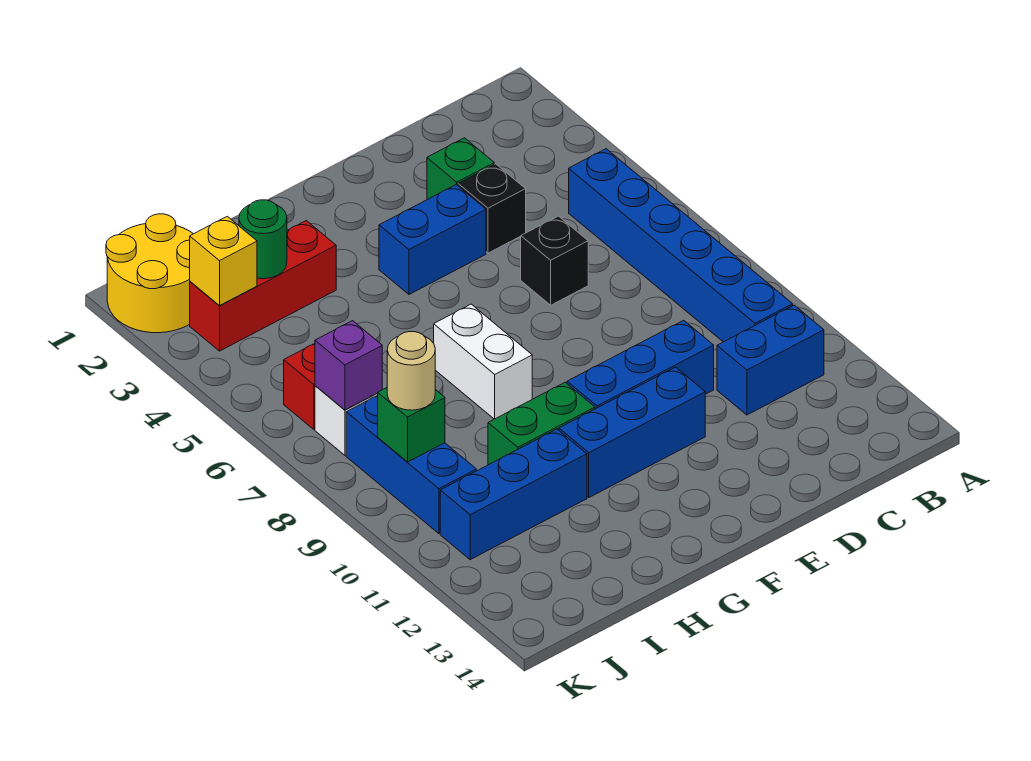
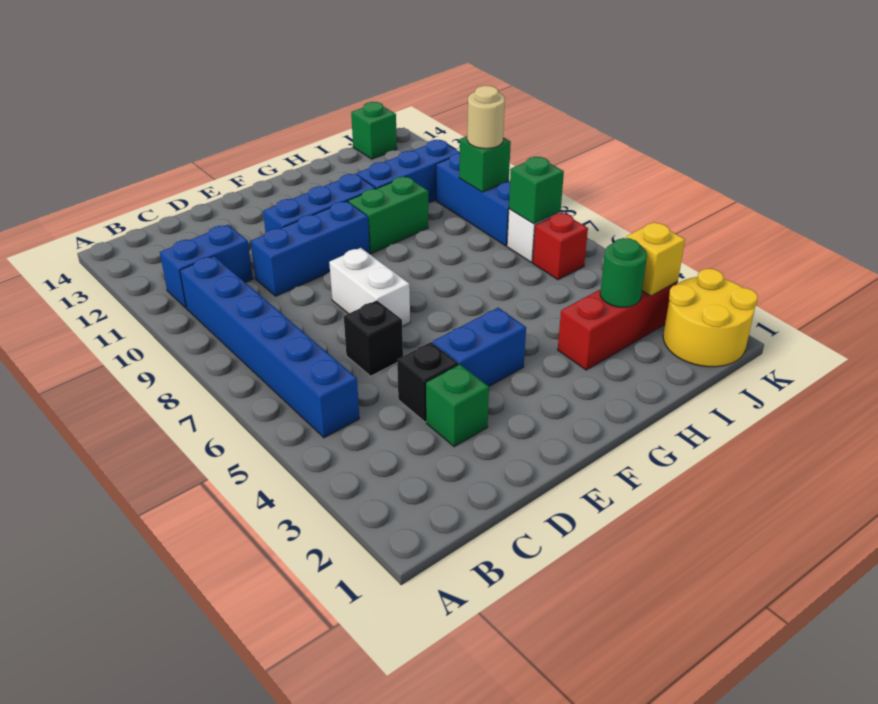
white brick G7:G8 level 1 -> white brick E7:E8 level 1
purple brick J7 level 2 -> green brick J7 level 2
none -> green brick J14 level 1

